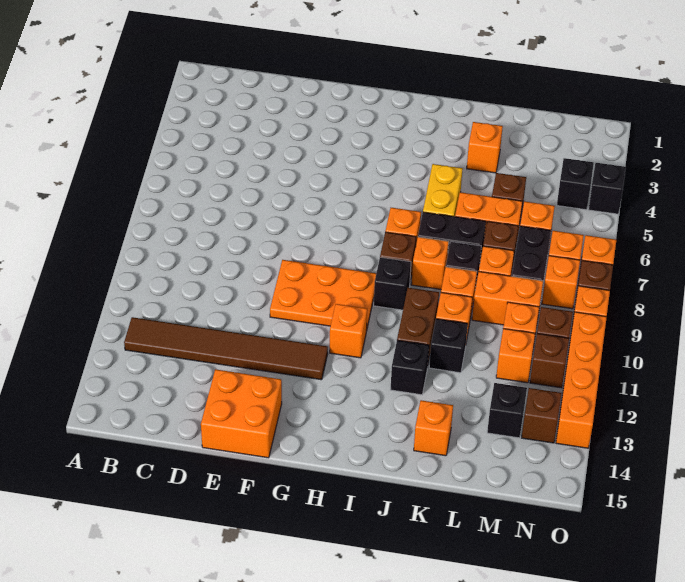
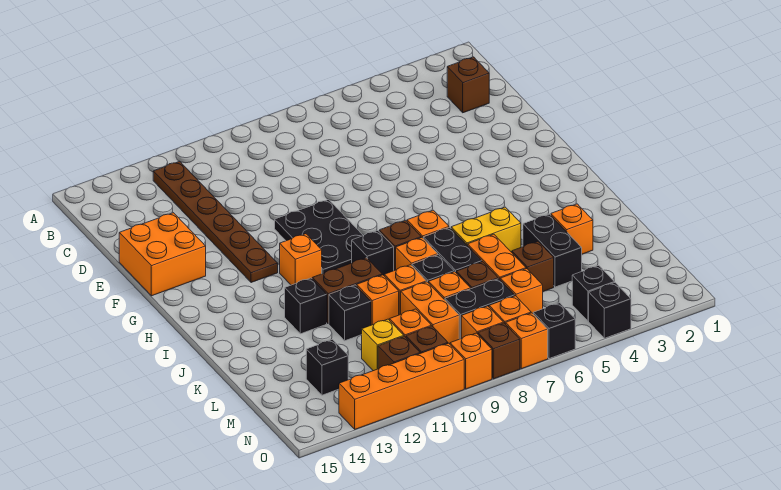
brown tile B12:G12 level 1 -> brown plate B12:G12 level 1
orange plate F9:H10 level 1 -> black plate F9:H10 level 1
none -> black brick K4:L4 level 1
orange brick K14 level 1 -> none
orange brick M11 level 1 -> yellow brick M11 level 1
brown brick N13 level 1 -> brown brick C2 level 1
none -> black brick O6 level 1

